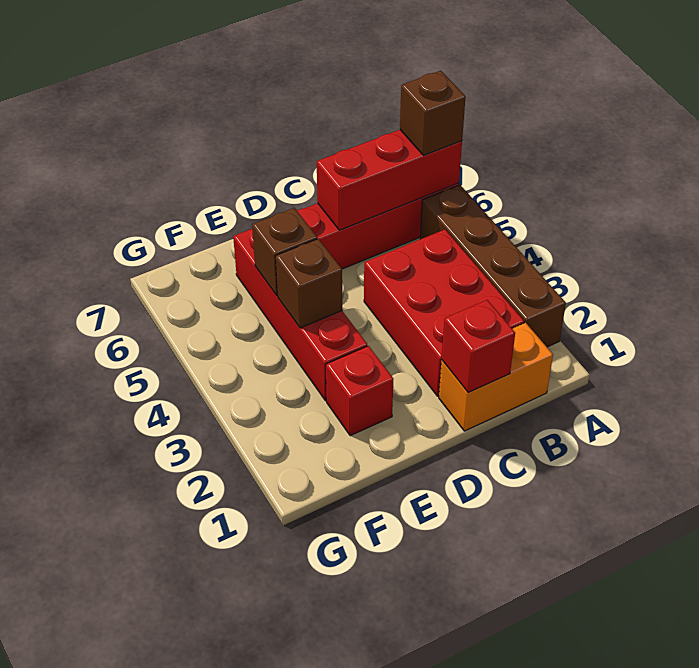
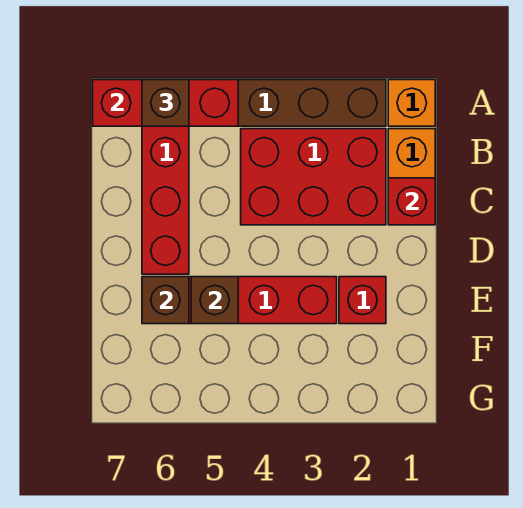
none -> orange brick A1 level 1
red brick A6:C6 level 2 -> red brick A5:A7 level 2
brown brick E4 level 2 -> brown brick E6 level 2

